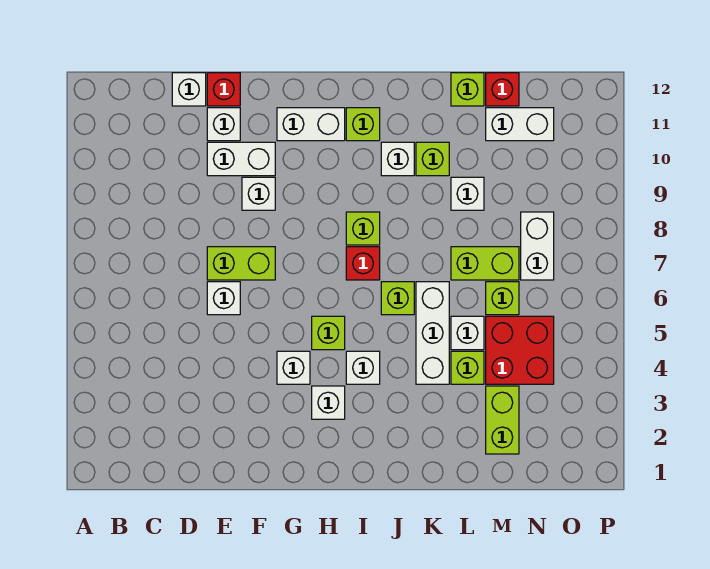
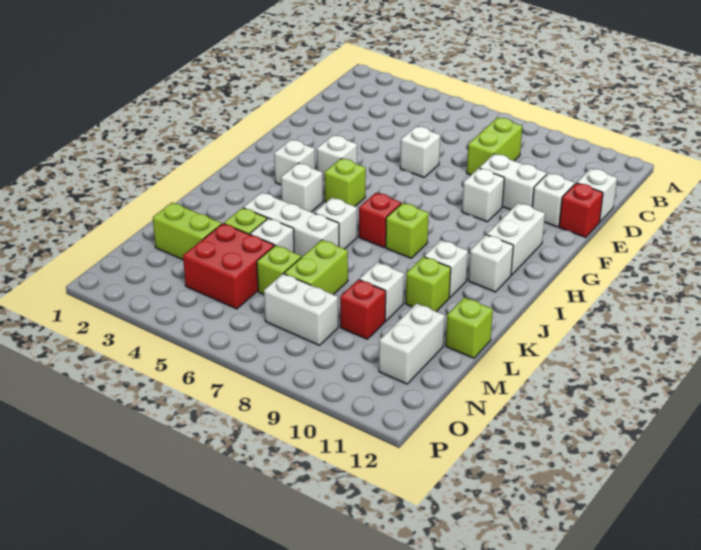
lime brick E7:F7 level 1 -> lime brick C8:D8 level 1
white brick E10:F10 level 1 -> white brick E9:E10 level 1
lime brick I11 level 1 -> white brick I11 level 1
lime brick J6 level 1 -> white brick J6 level 1
red brick M12 level 1 -> red brick M9 level 1

